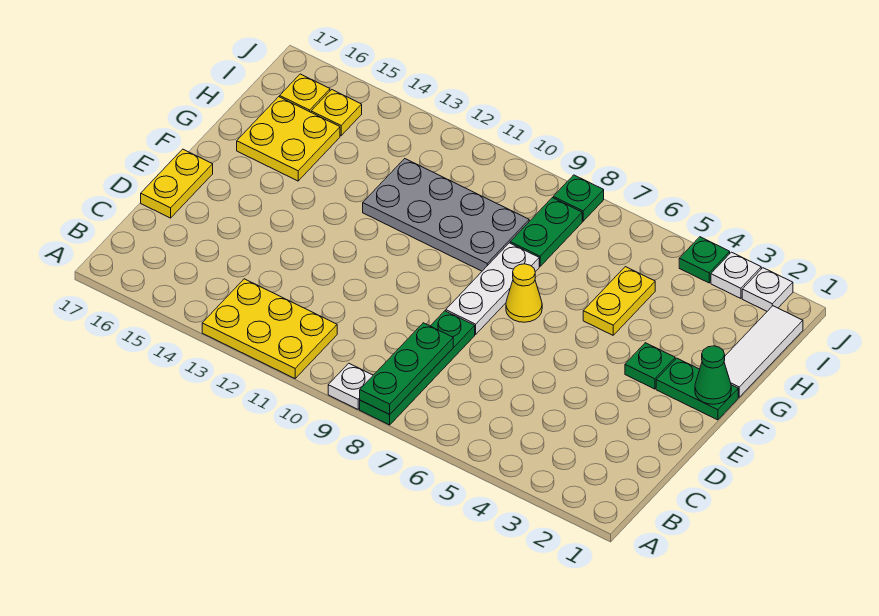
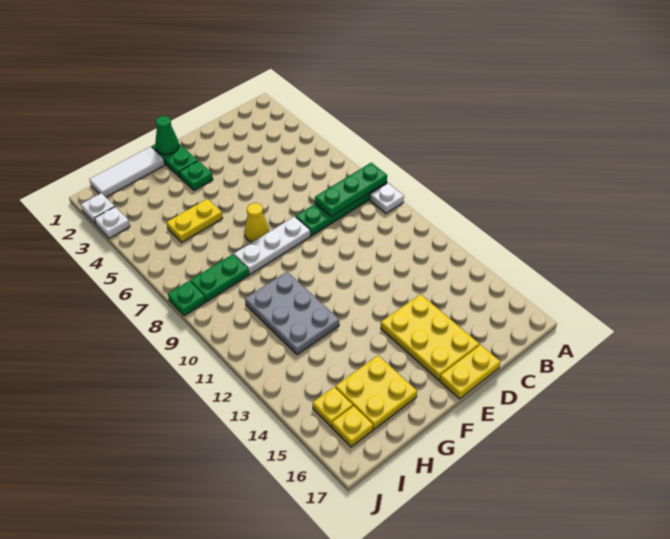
yellow plate A11:B13 level 1 -> yellow plate D14:E16 level 1
grey plate G9:H12 level 1 -> grey plate G10:H12 level 1
green plate J4 level 1 -> none

